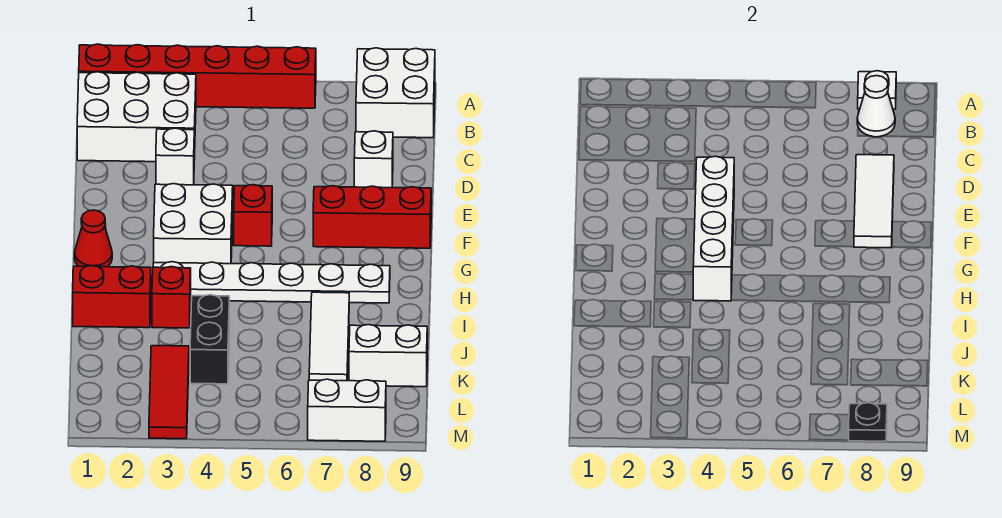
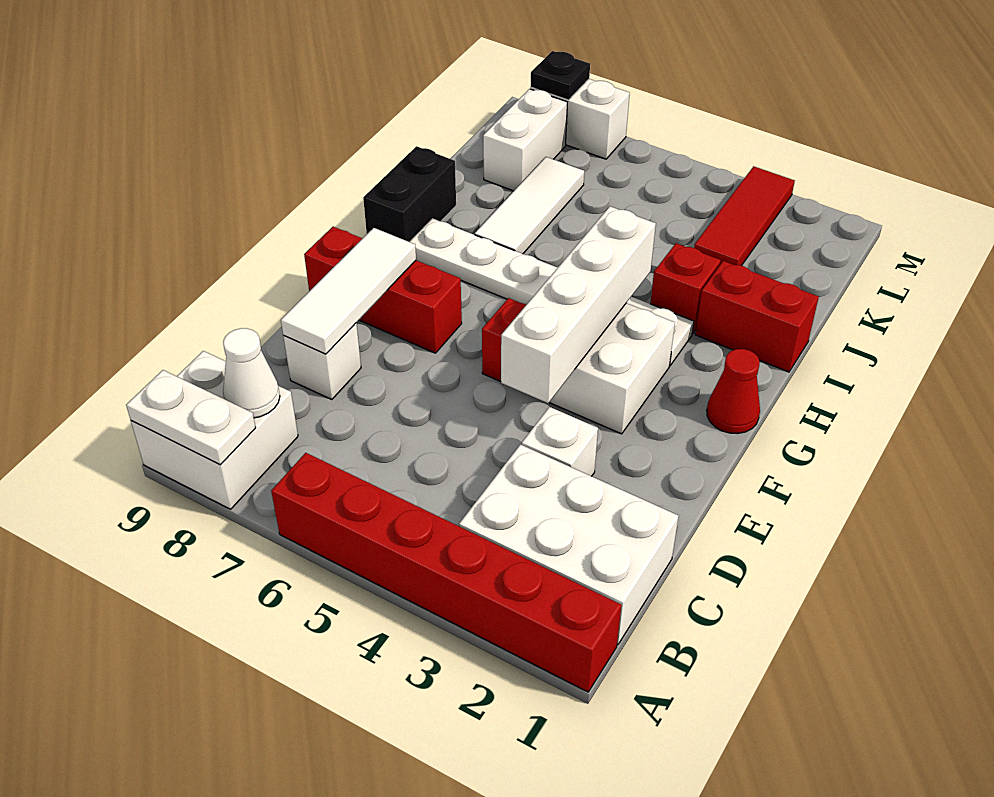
white plate A8 level 2 -> white plate A8:A9 level 2
black brick J4:K4 level 1 -> black brick H9:I9 level 1
white brick K8:K9 level 1 -> white brick K8:L8 level 1

